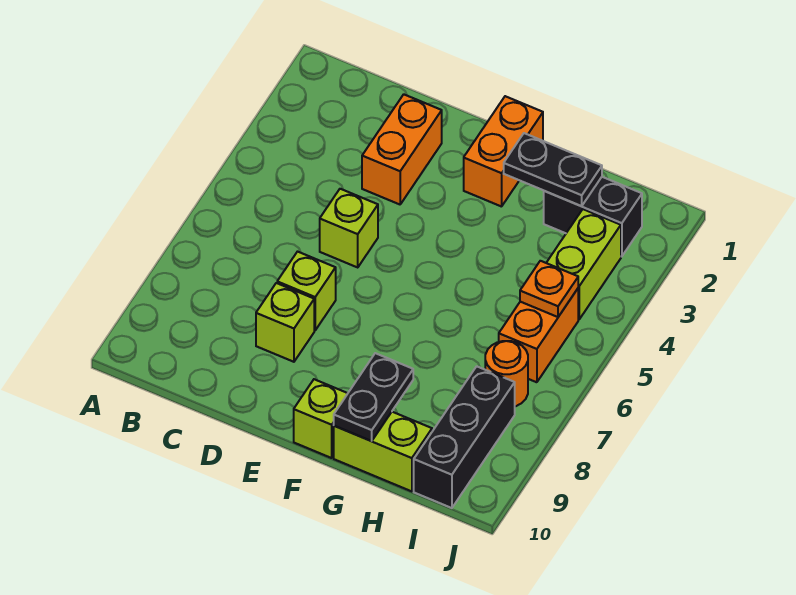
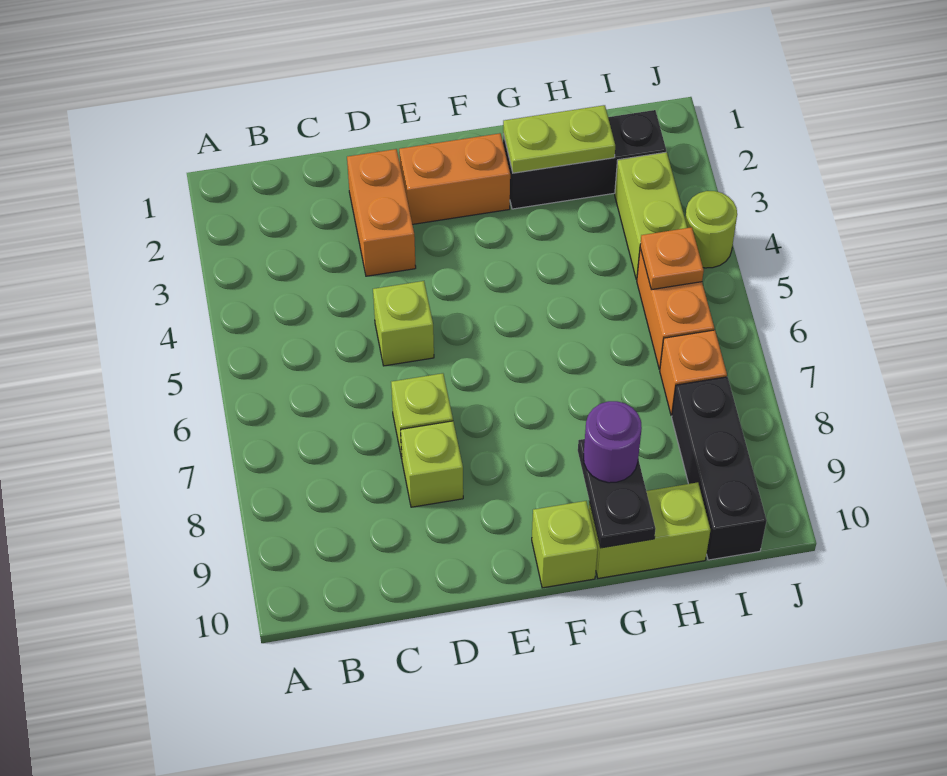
orange brick F1:F2 level 1 -> orange brick E2:F2 level 1
black plate G2:H2 level 2 -> lime plate G2:H2 level 2
none -> purple round brick G9 level 3
black brick H2:I2 level 1 -> black brick G2:I2 level 1
orange round brick I7 level 1 -> orange brick I7 level 1
none -> lime round brick J4 level 1

